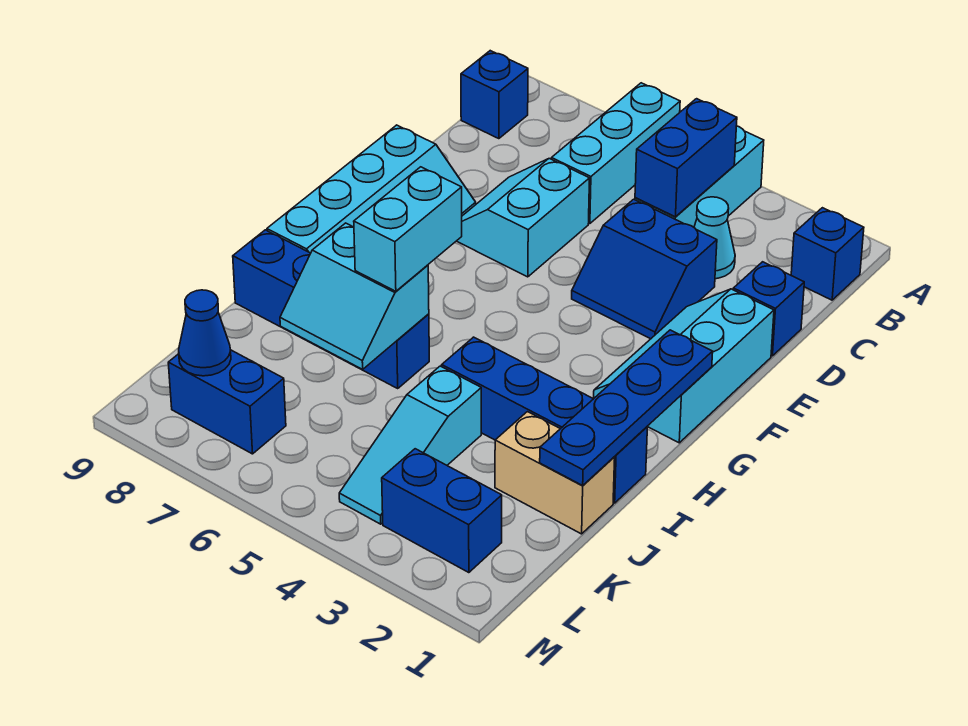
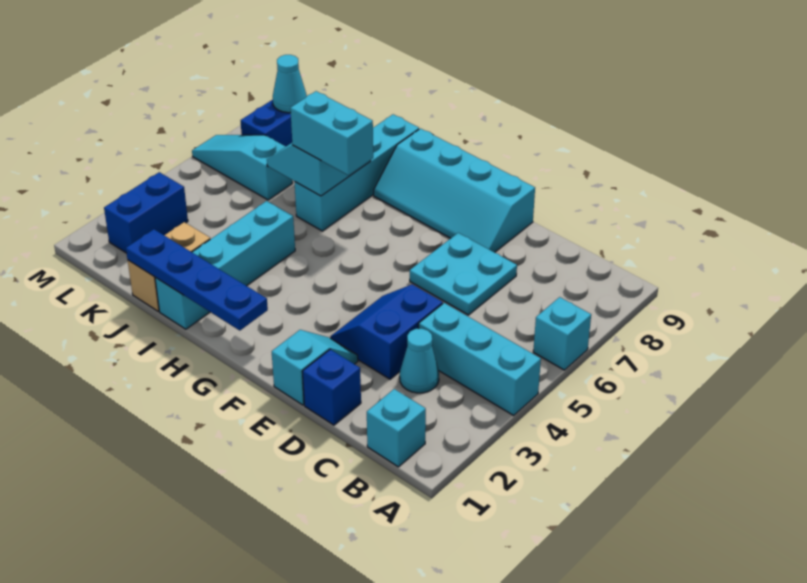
cyan brick A6:C6 level 1 -> cyan brick A6 level 1
blue brick B1 level 1 -> cyan brick B1 level 1
blue brick B4:C4 level 2 -> none
blue brick B9 level 1 -> none
cyan slope D6:E7 level 1 top 6 -> cyan plate D6:E7 level 1
cyan slope E1:G2 level 1 top 1 -> cyan slope E1:E2 level 1 top 1
blue brick I1:I4 level 1 -> cyan brick I1:I4 level 1
blue brick I6:I9 level 1 -> cyan brick I6:I9 level 1
cyan slope J4:L4 level 1 top J -> cyan slope K6:M6 level 1 top K
blue cone L8 level 2 -> cyan cone L8 level 2

